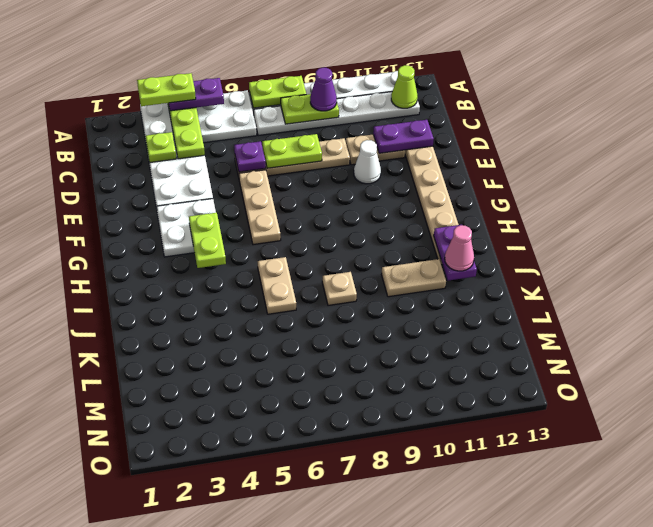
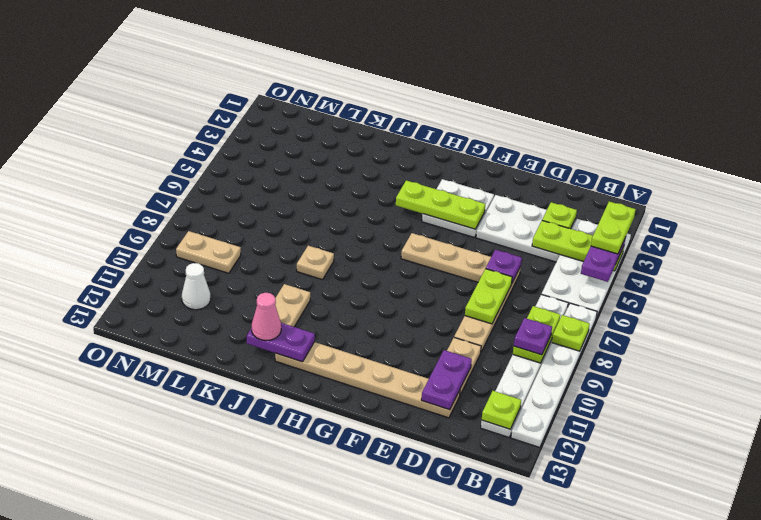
lime plate A7:A8 level 2 -> lime plate A8 level 2
purple cone B9 level 3 -> purple plate B9 level 3
lime cone B12 level 2 -> lime plate B12 level 2
white cone E10 level 1 -> white cone M11 level 1
lime plate G4:H4 level 2 -> lime plate F4:H4 level 2
tan plate I6:J6 level 1 -> tan plate M9:N9 level 1

